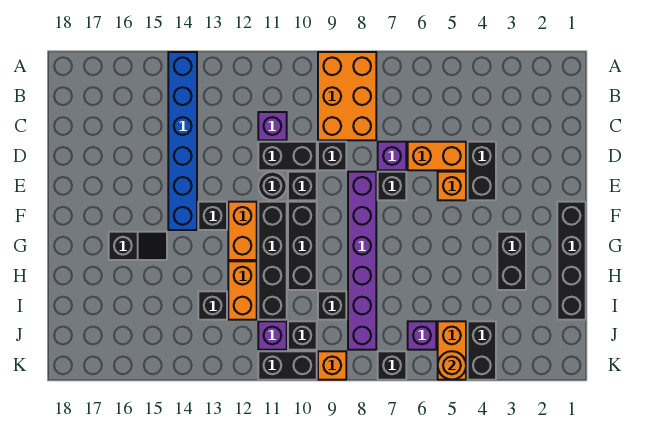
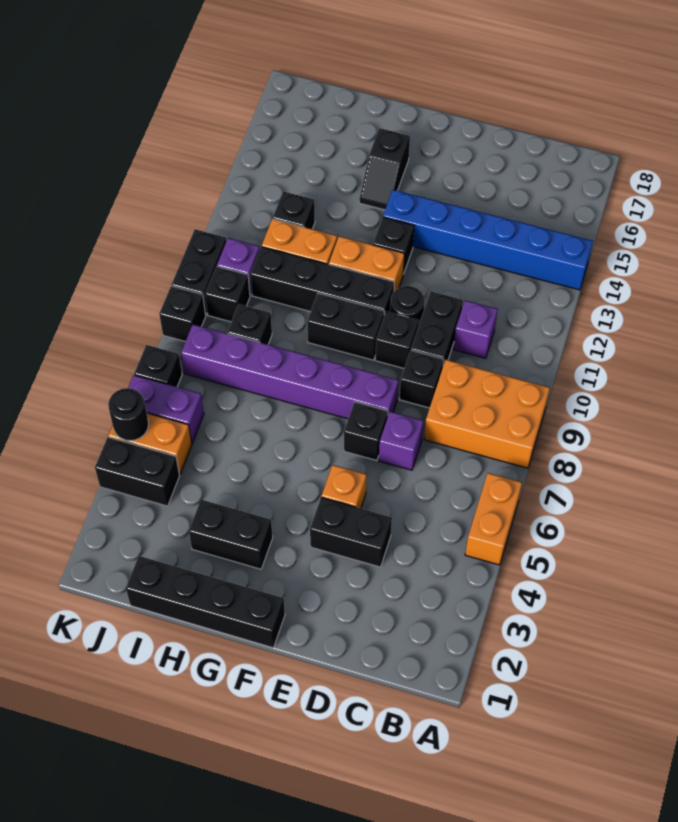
orange brick D5:D6 level 1 -> orange brick A5:A6 level 1
black brick F10:H10 level 1 -> black brick F10:G10 level 1
purple brick J6 level 1 -> purple brick J6:K6 level 1
orange round brick K5 level 2 -> black round brick K5 level 2
orange brick K9 level 1 -> black brick K9 level 1

